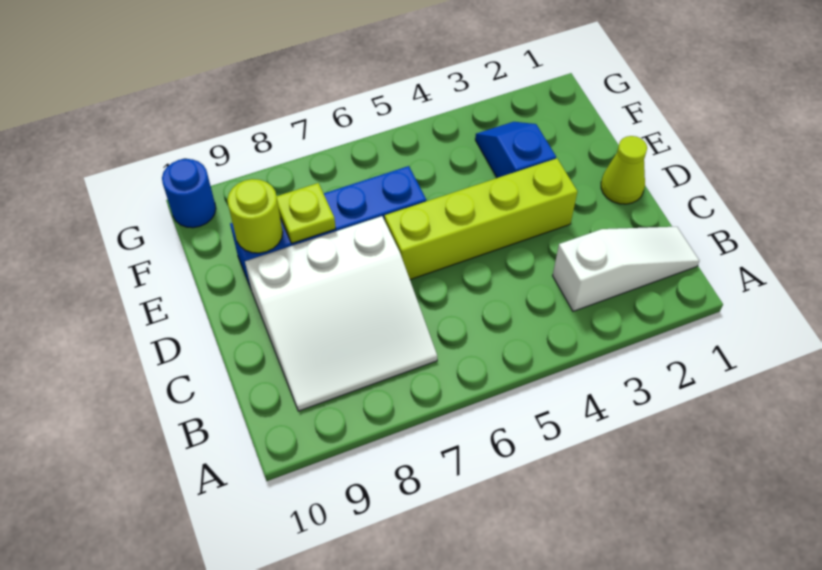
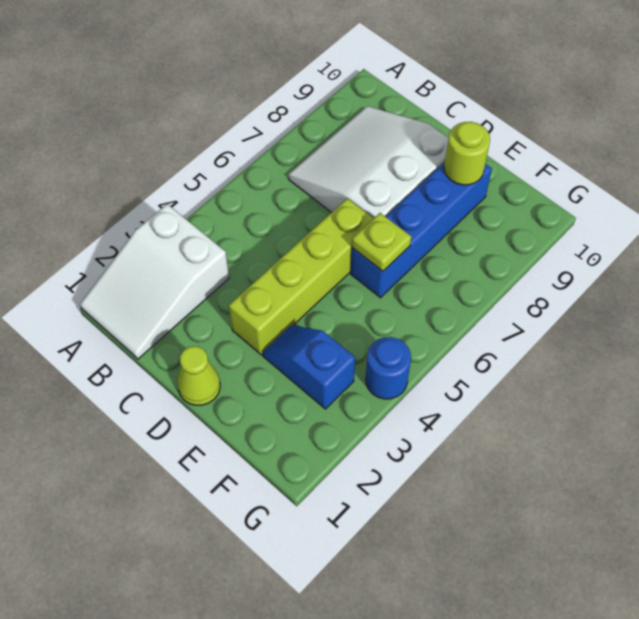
white slope B1:B3 level 1 top 3 -> white slope A1:B3 level 1 top 3
blue slope E3:F3 level 1 top E -> blue slope E3:F3 level 1 top F
lime plate E8 level 2 -> lime plate E6 level 2
blue round brick G10 level 1 -> blue round brick G4 level 1

